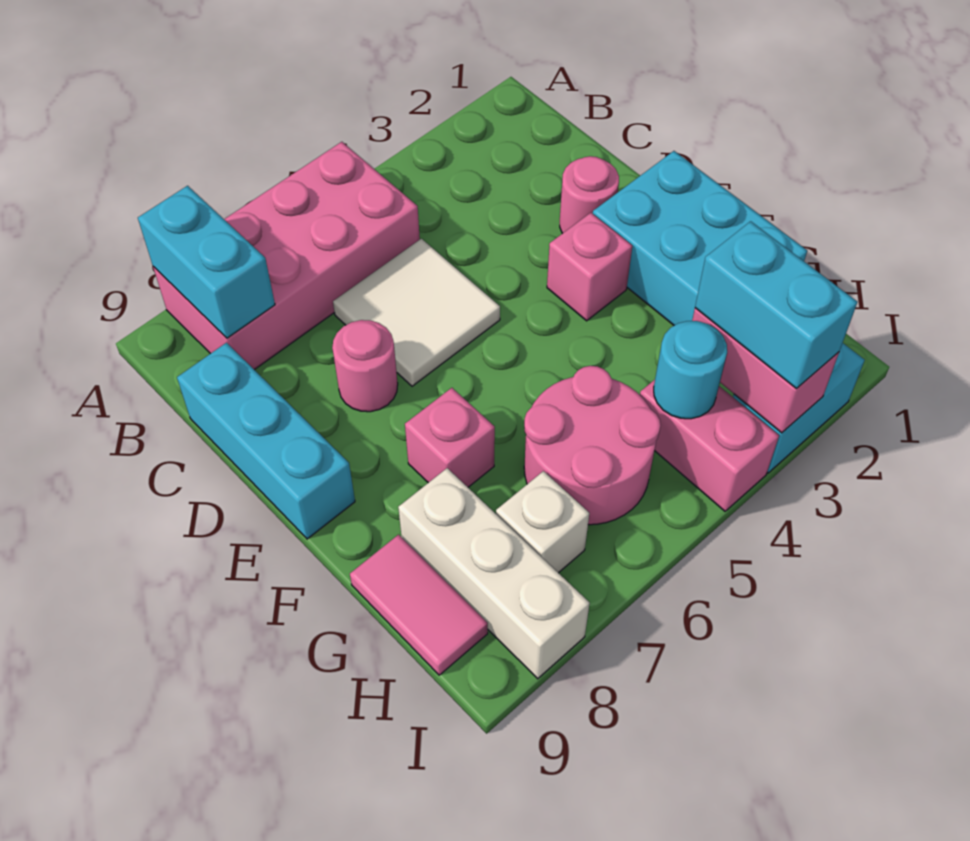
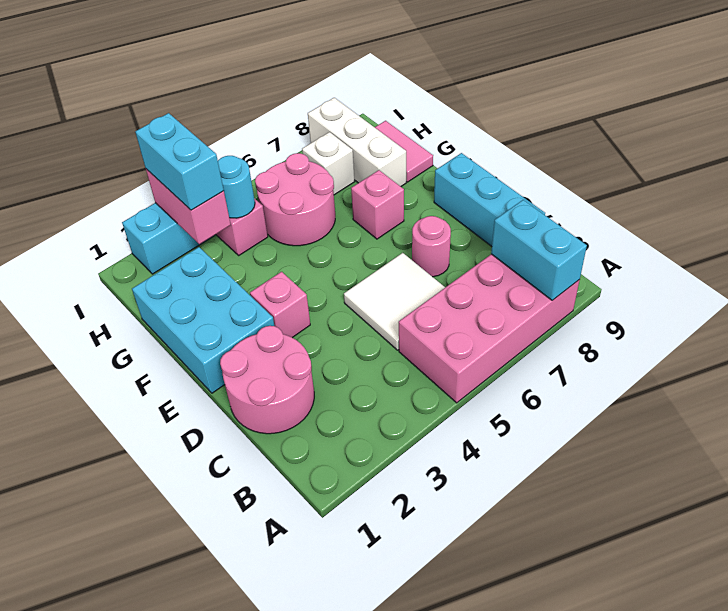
pink round brick D2 level 1 -> pink round brick C1:D2 level 1

